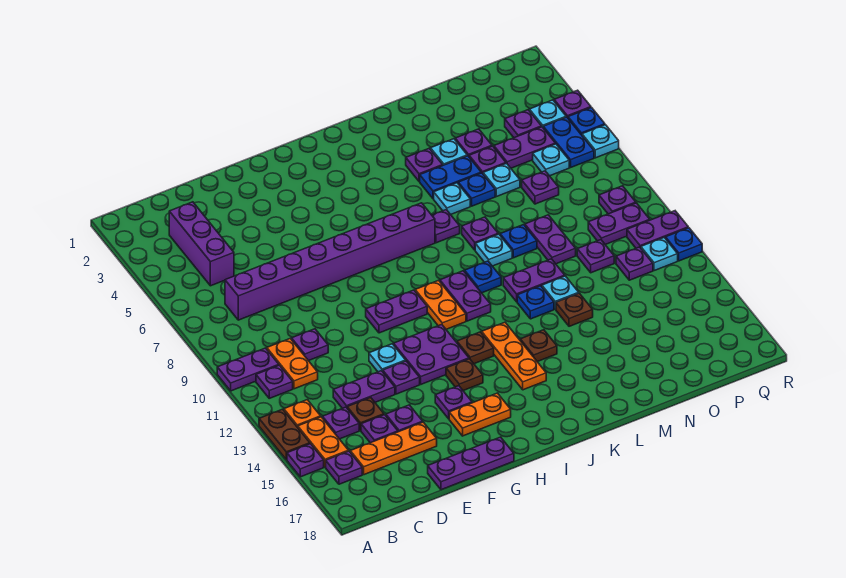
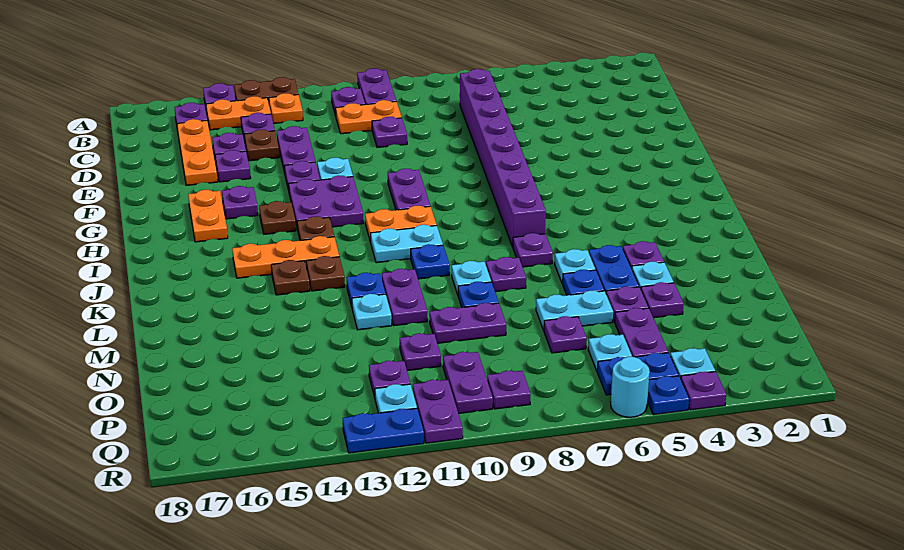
purple brick C3:C5 level 1 -> none
purple plate E18:G18 level 1 -> none
purple plate J10:J11 level 1 -> cyan plate J10:J11 level 1
brown plate M13 level 1 -> brown plate K13 level 1
cyan plate N6 level 1 -> cyan plate N6:N7 level 1
purple plate P4 level 1 -> none
cyan plate R6 level 1 -> cyan round brick R6 level 1
blue plate R12 level 1 -> blue plate R12:R13 level 1

